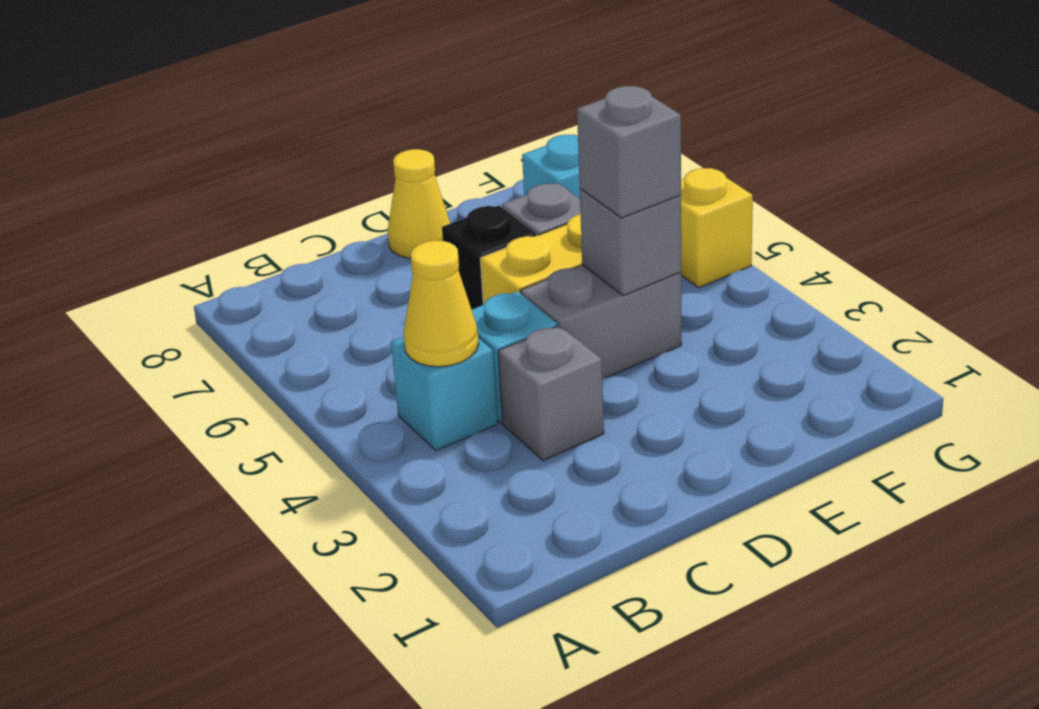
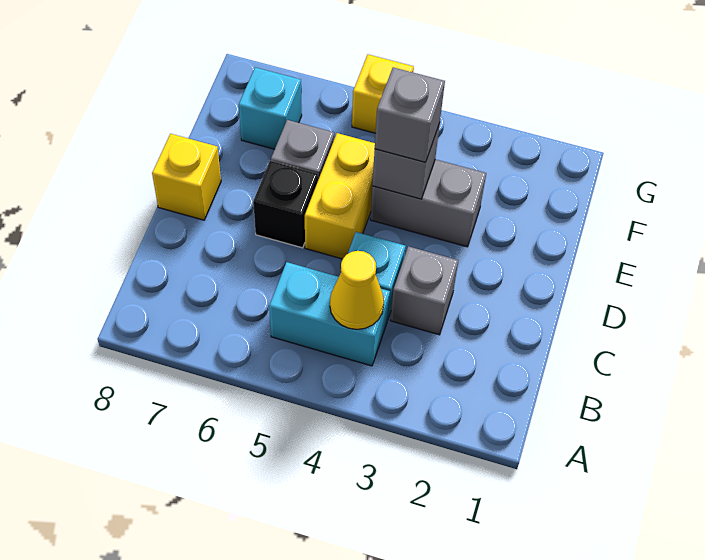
cyan brick B4 level 1 -> cyan brick B4:B5 level 1
grey brick D4:E4 level 1 -> grey brick E3:E4 level 1
yellow cone D8 level 1 -> yellow brick D8 level 1

